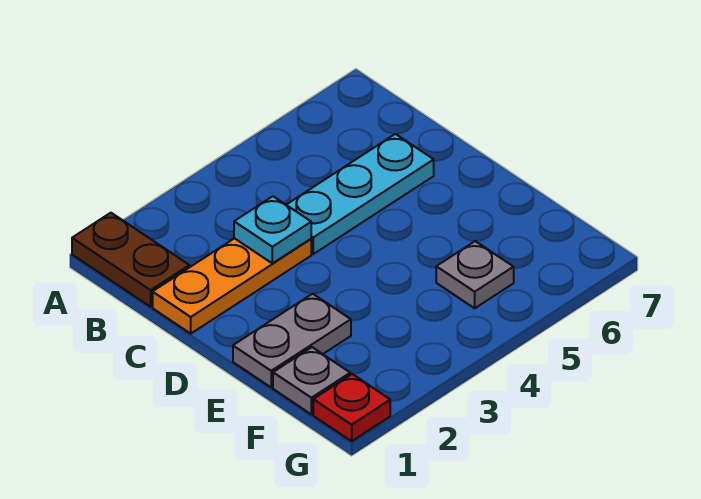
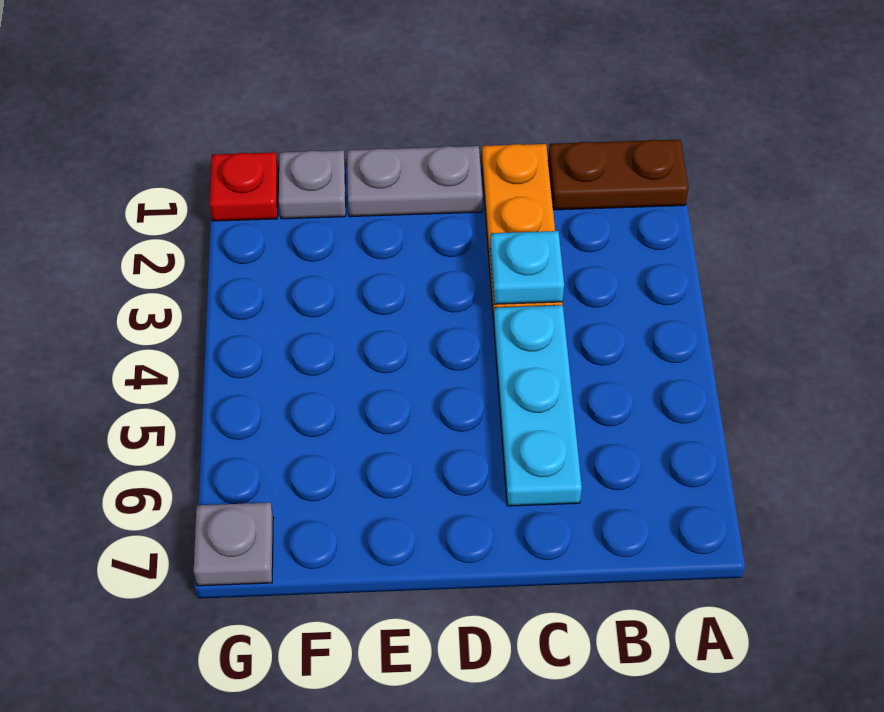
grey plate E1:E2 level 1 -> grey plate D1:E1 level 1
grey plate F5 level 1 -> grey plate G7 level 1

